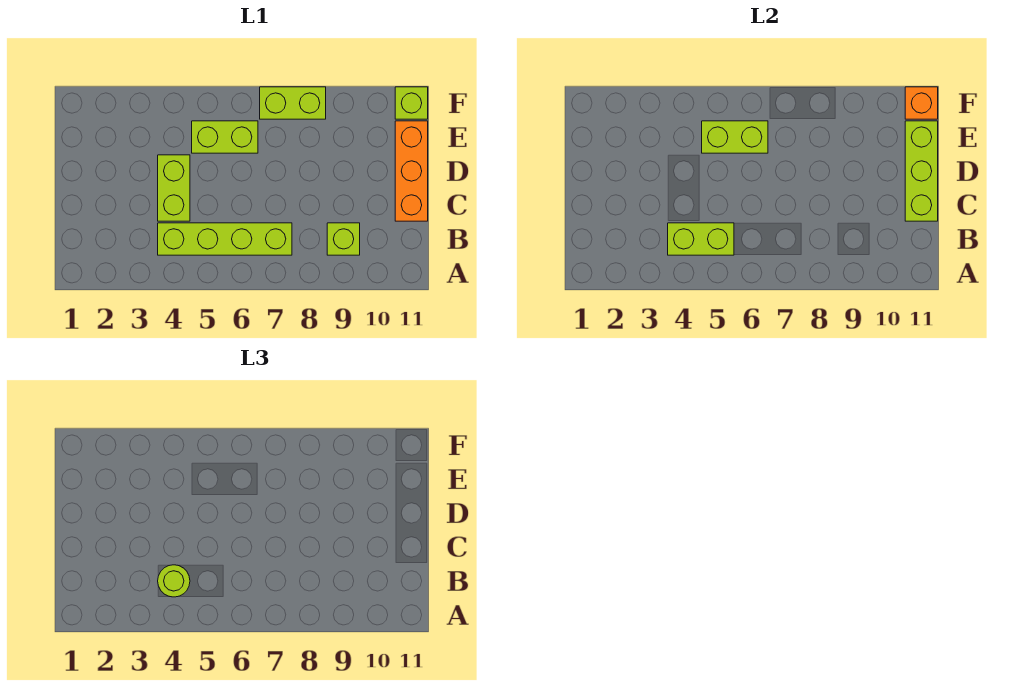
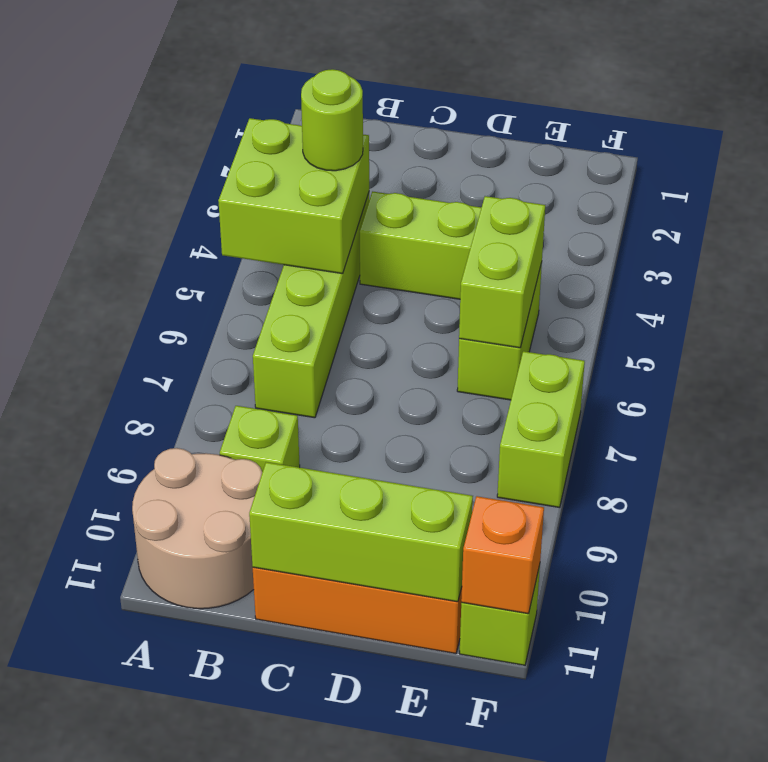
none -> tan round brick A10:B11 level 1
lime brick B4:B5 level 2 -> lime brick A4:B5 level 2

